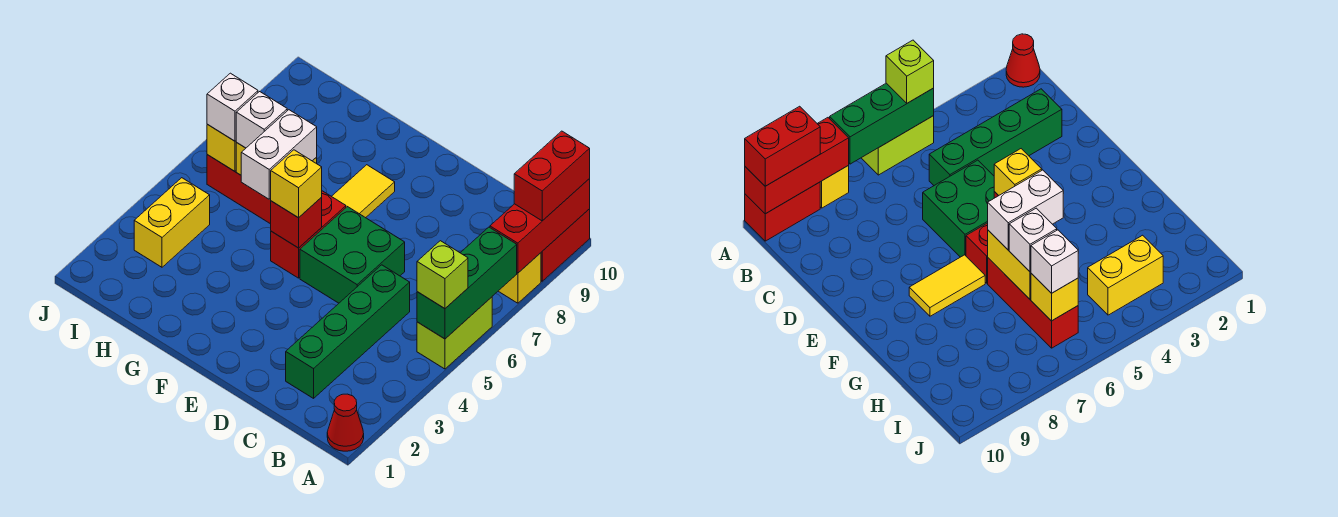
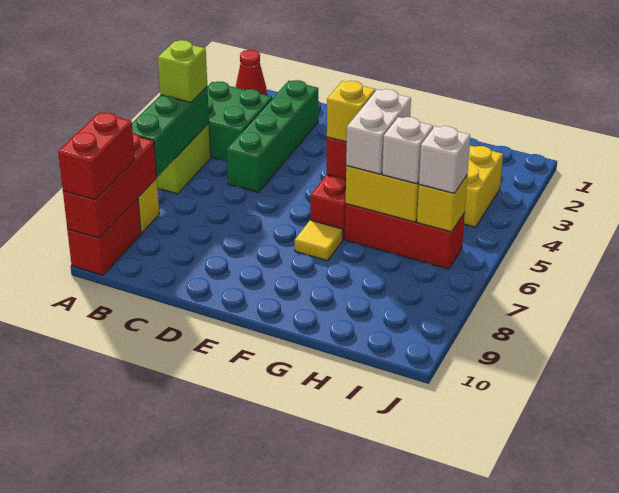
green brick D5:E6 level 1 -> green brick A3:B4 level 1
yellow tile F7:F8 level 1 -> yellow tile F7 level 1

